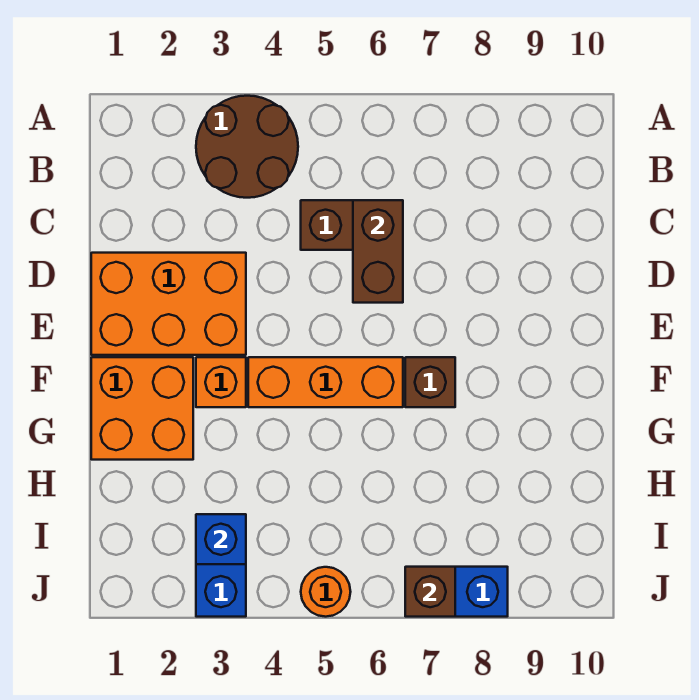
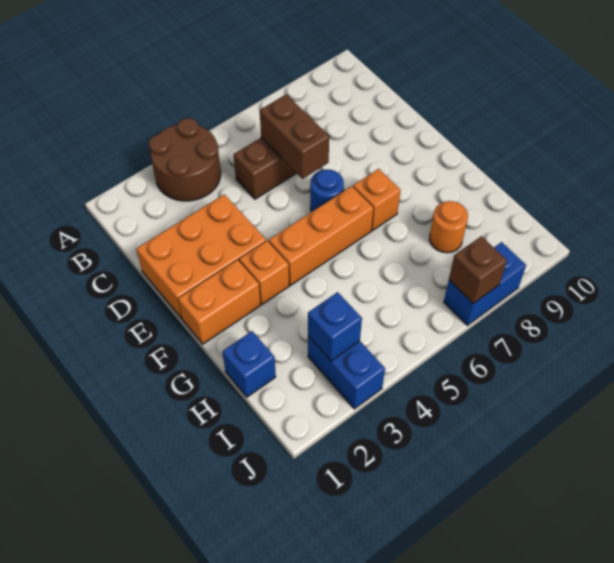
none -> blue round brick E6 level 1
orange brick F1:G2 level 1 -> orange brick F1:F2 level 1
brown brick F7 level 1 -> orange brick F7 level 1
none -> blue brick H1 level 1
orange round brick J5 level 1 -> orange round brick H8 level 1

